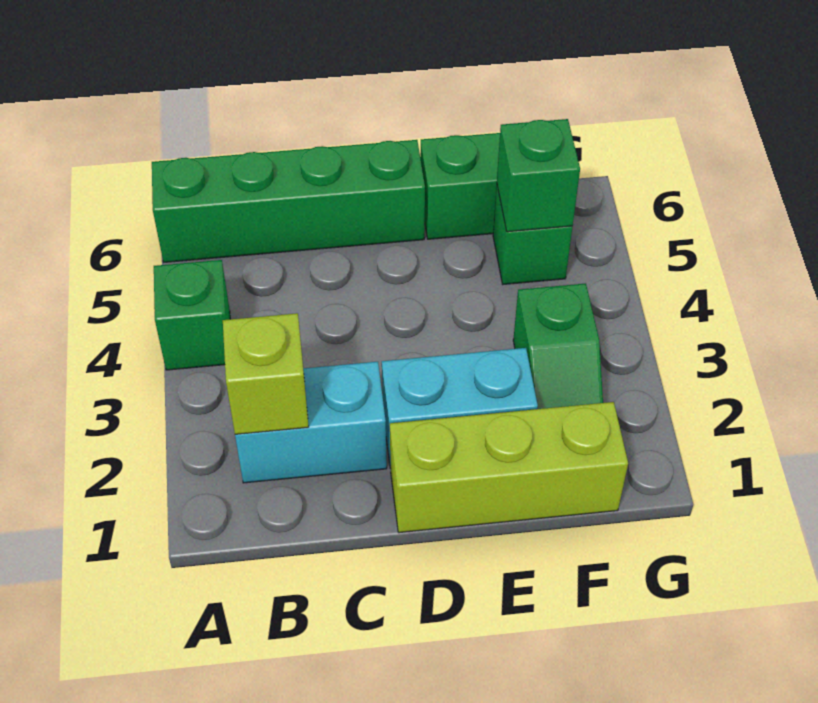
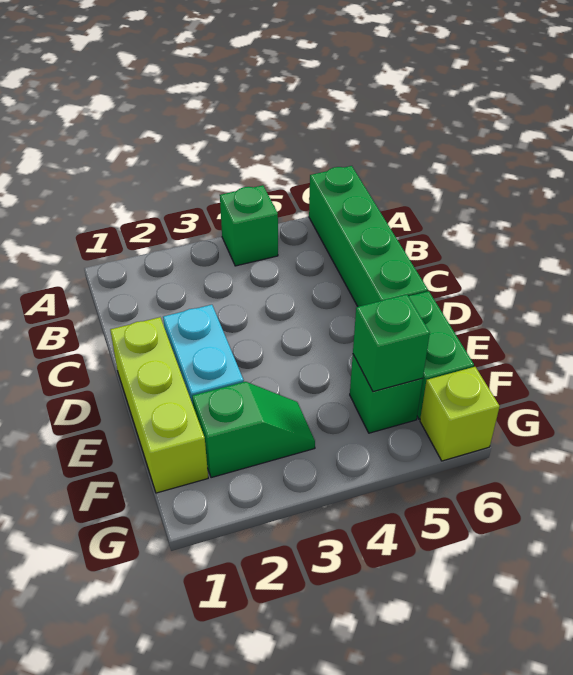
cyan brick B2:C2 level 1 -> none
lime brick B2 level 2 -> lime brick G6 level 1
green slope F2:F3 level 1 top 3 -> green slope F2:F3 level 1 top 2

